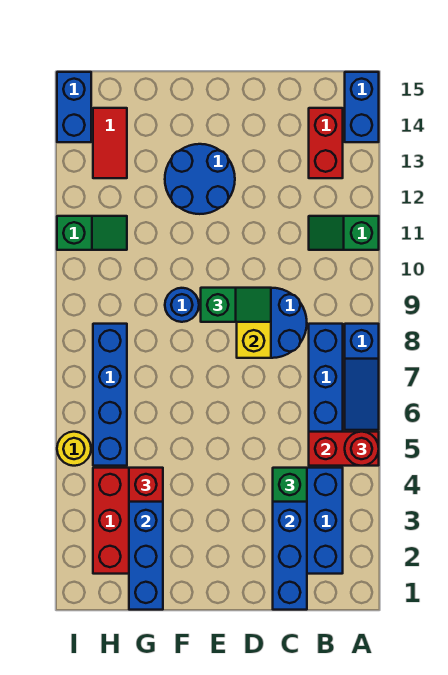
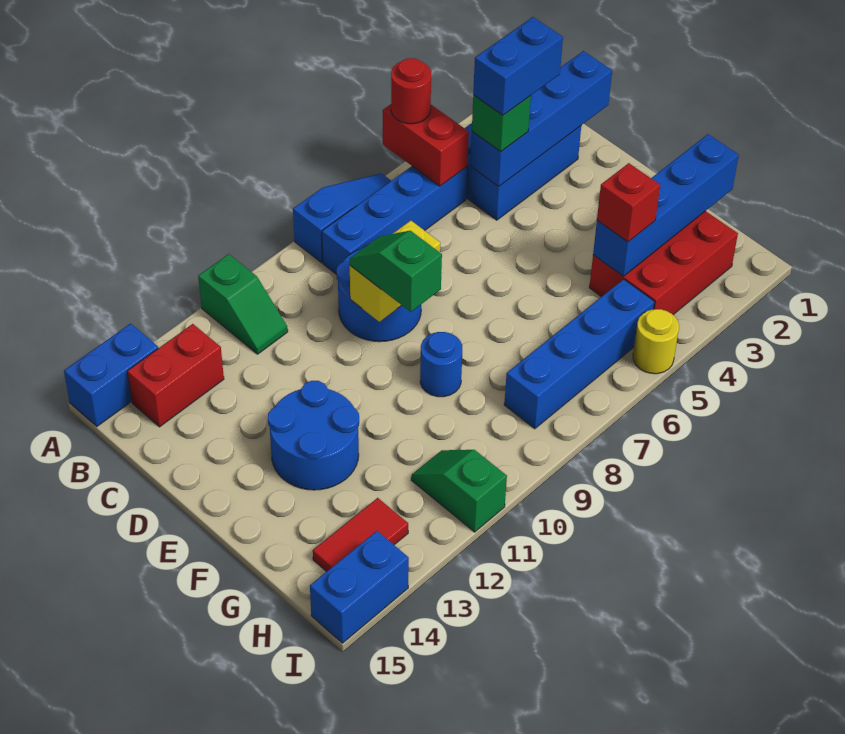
none -> blue brick C3:C4 level 4

